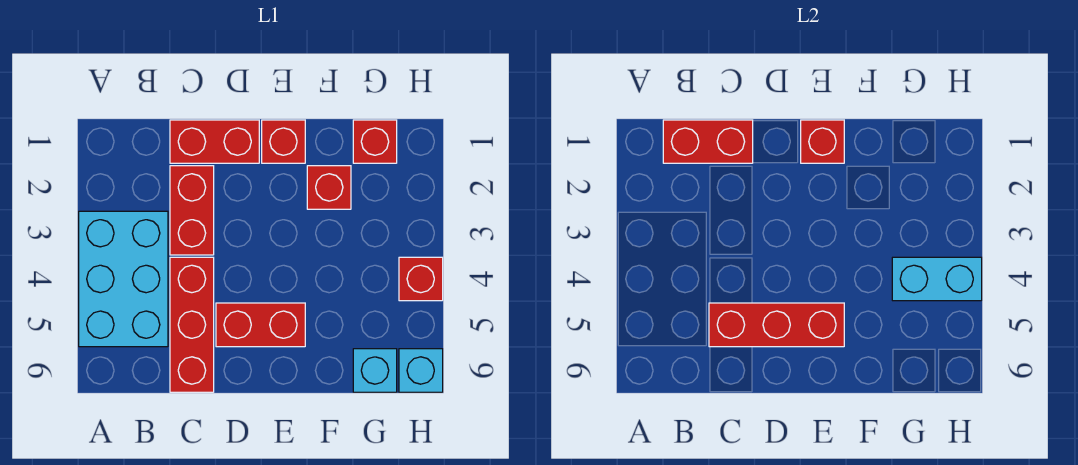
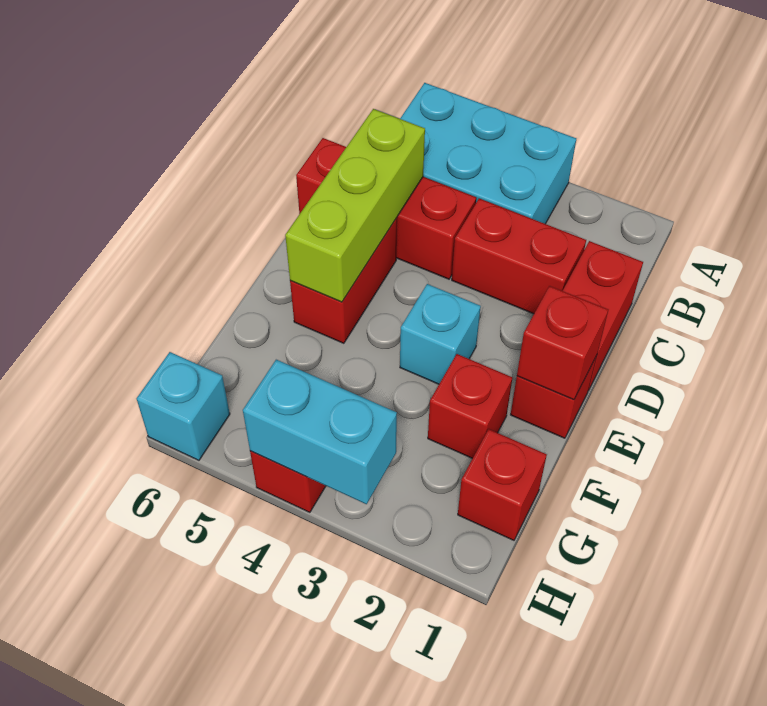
red brick B1:C1 level 2 -> none
red brick C5:E5 level 2 -> lime brick C5:E5 level 2
cyan brick G4:H4 level 2 -> cyan brick H3:H4 level 2
cyan brick G6 level 1 -> cyan brick E3 level 1

